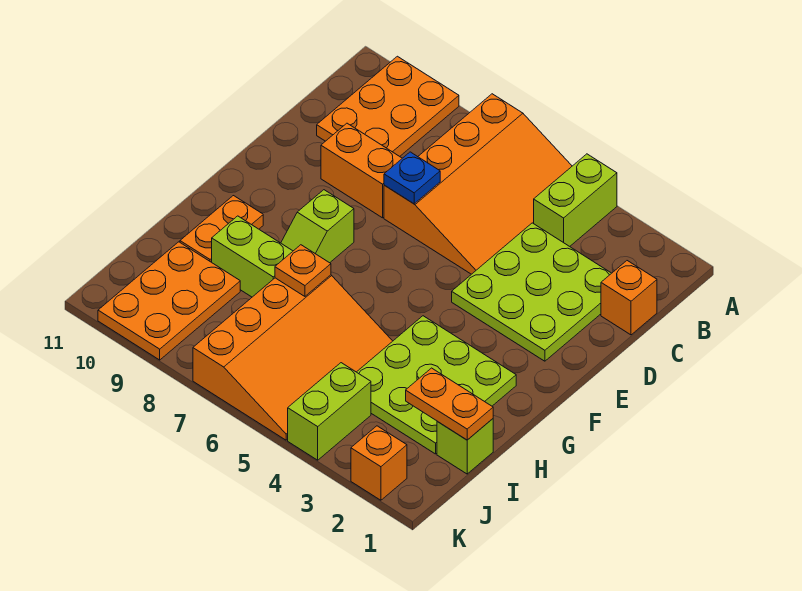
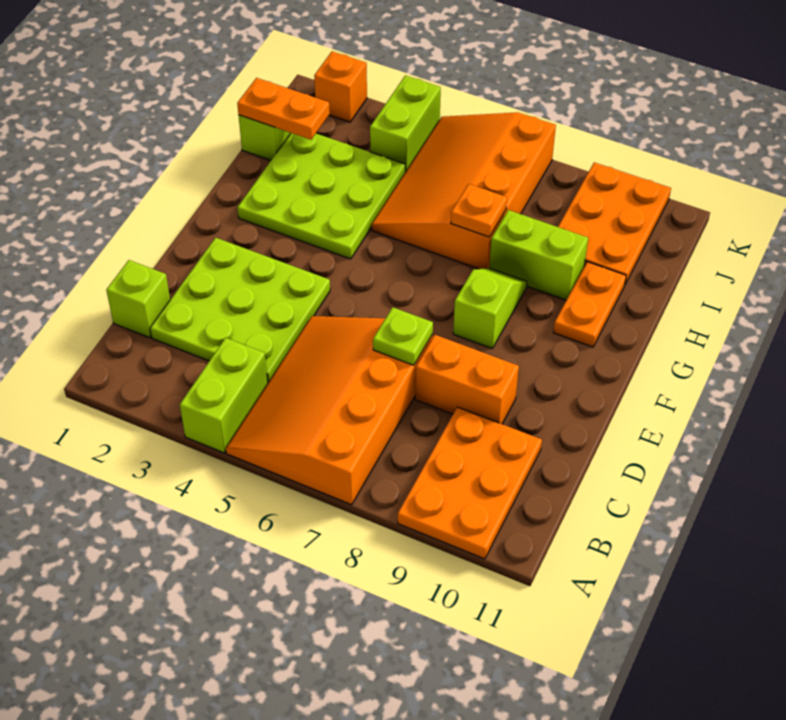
orange brick C1 level 1 -> lime brick C1 level 1
blue plate D7 level 2 -> lime plate D7 level 2

